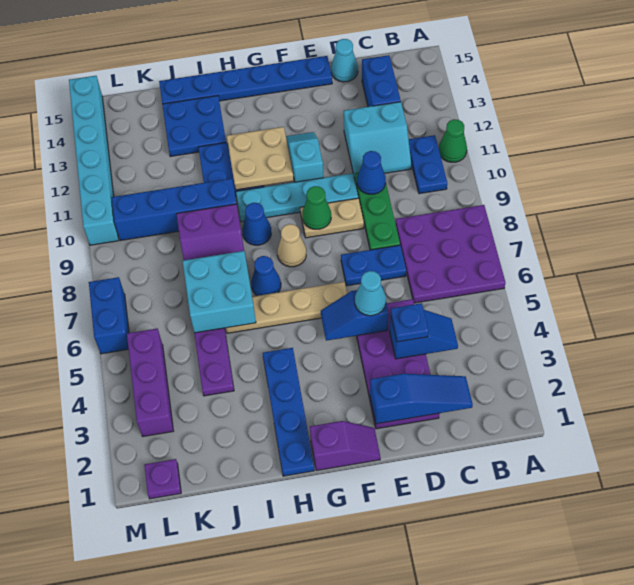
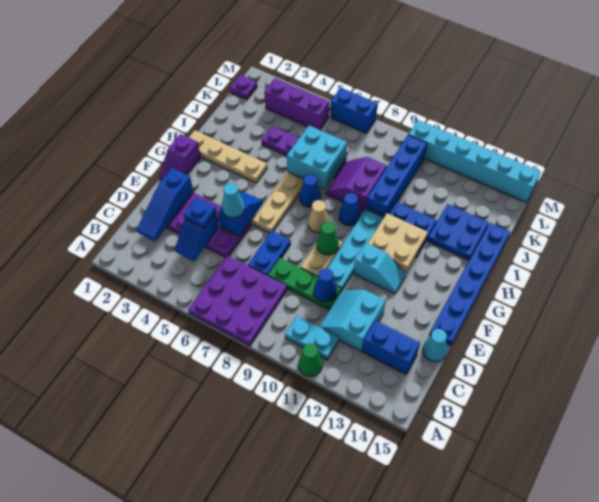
blue plate B10:B11 level 1 -> cyan plate B10:B11 level 1
blue plate H1:H4 level 1 -> tan plate H1:H4 level 1

